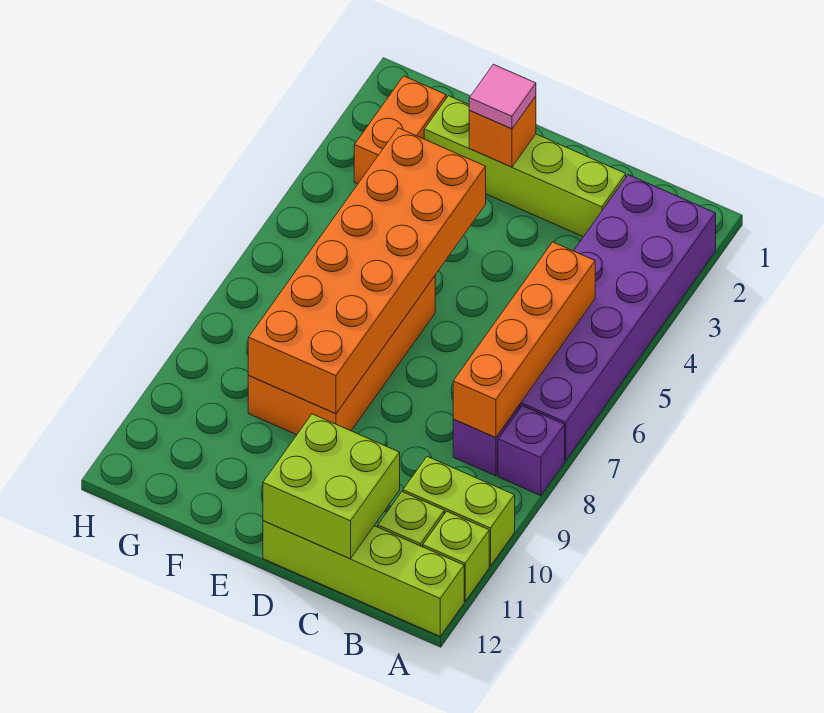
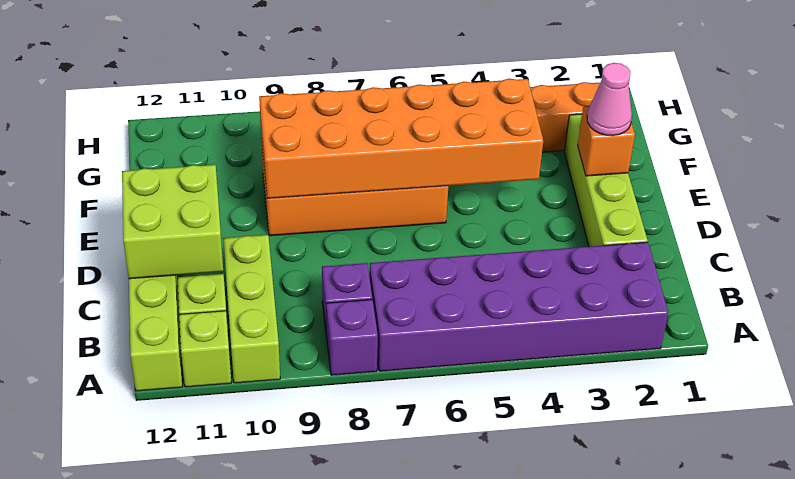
lime brick A10:B10 level 1 -> lime brick A10:C10 level 1
orange brick B5:B8 level 2 -> none
pink tile E2 level 3 -> pink cone E2 level 3

